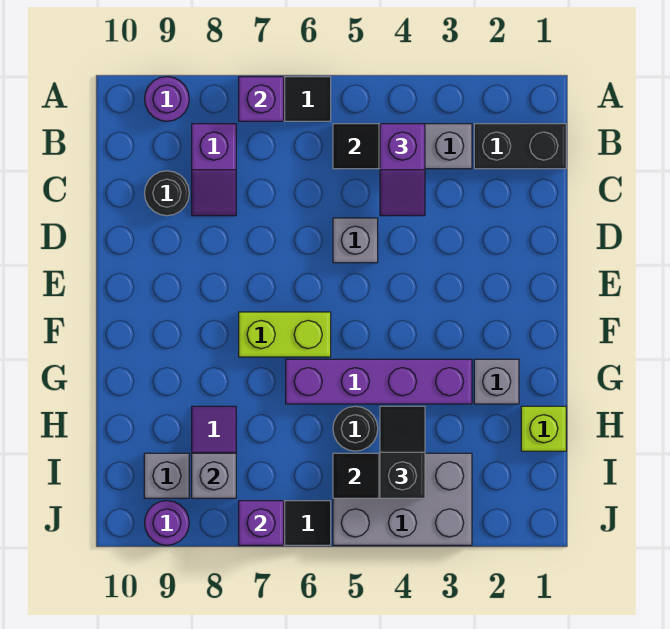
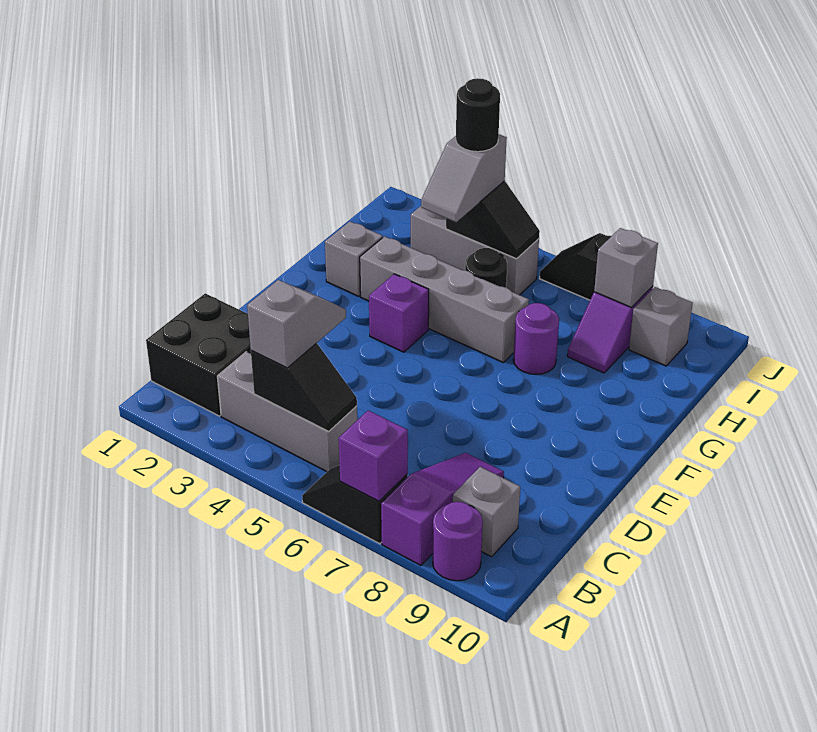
black brick B1:B2 level 1 -> black brick B1:C2 level 1
purple slope B4:C4 level 3 top B -> grey slope B4:C4 level 3 top B
purple slope B8:C8 level 1 top B -> purple slope A8:C8 level 1 top A
black round brick C9 level 1 -> black round brick I4 level 4
grey brick D5 level 1 -> grey brick B9 level 1
lime brick F6:F7 level 1 -> none
purple brick G3:G6 level 1 -> grey brick G3:G6 level 1
lime brick H1 level 1 -> none
black slope H4:I4 level 3 top I -> grey slope H4:I4 level 3 top I
grey brick I3:J5 level 1 -> grey brick I3:I5 level 1
purple brick J7 level 2 -> purple brick F4 level 1
purple round brick J9 level 1 -> purple round brick G7 level 1

